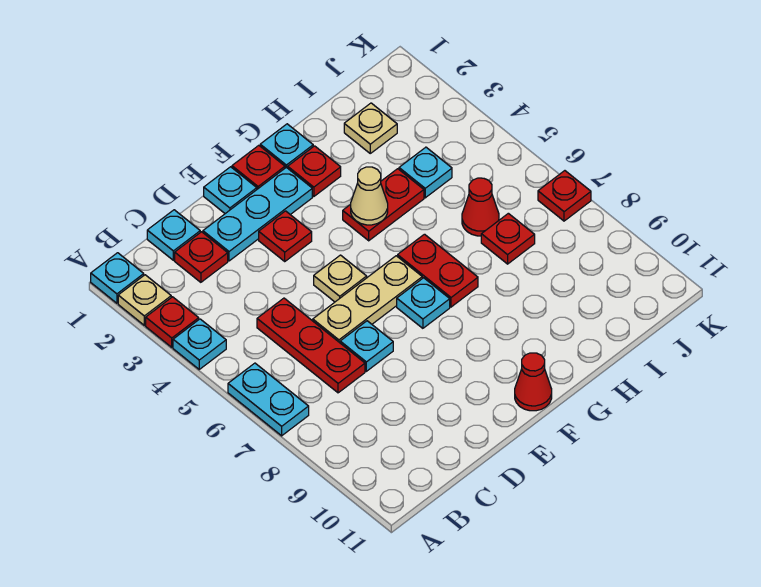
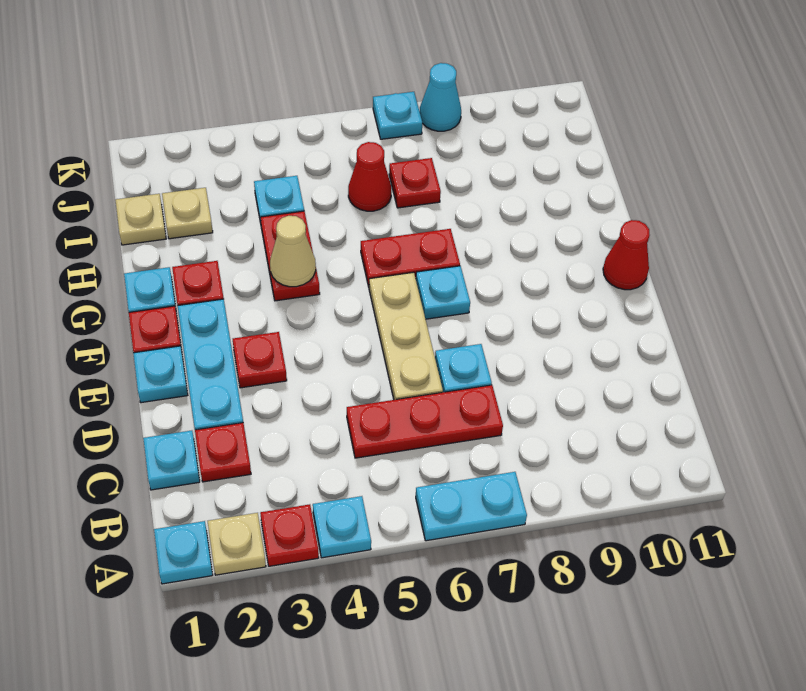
tan plate E5 level 1 -> tan plate I1 level 1
red plate K7 level 1 -> cyan plate K7 level 1
none -> cyan cone K8 level 1

